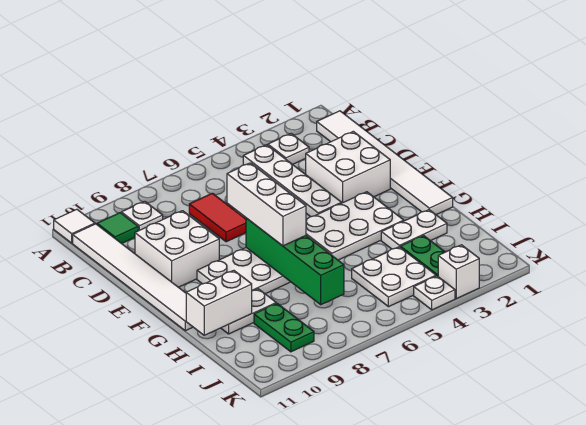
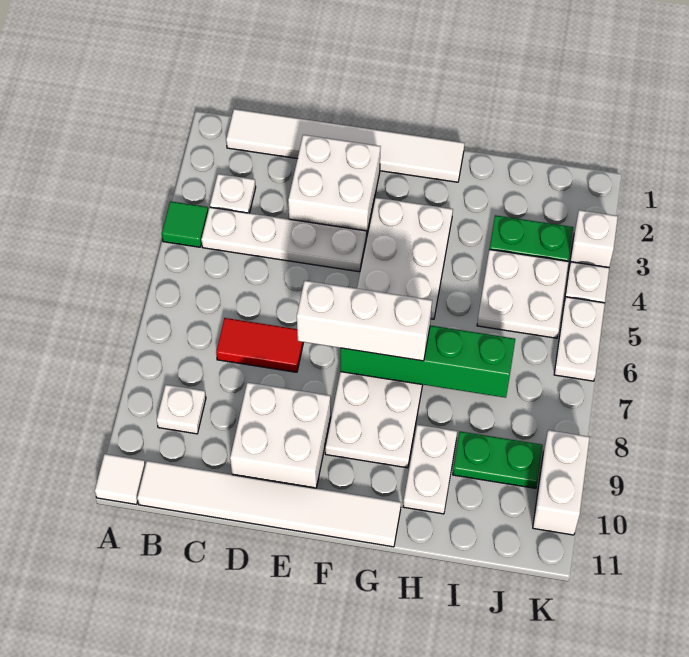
green tile B10 level 1 -> green tile A4 level 1
white plate H2:H3 level 1 -> white plate K5:K6 level 1
white brick H10:H11 level 2 -> white brick K9:K10 level 1

